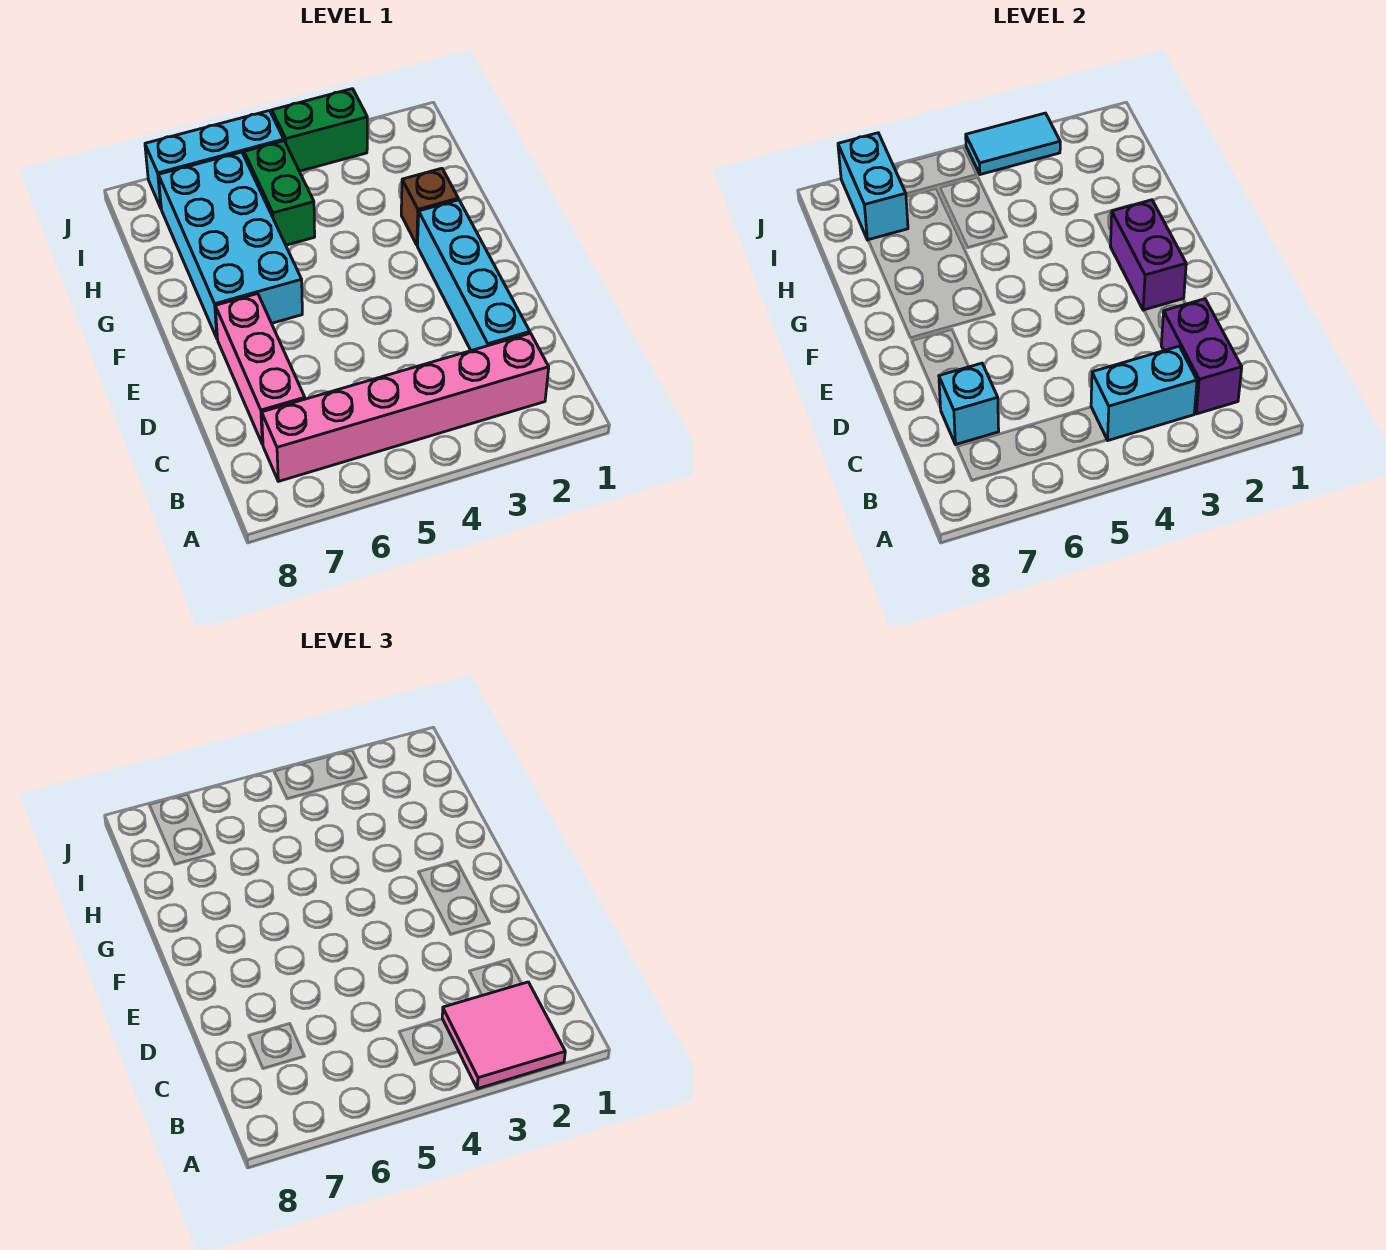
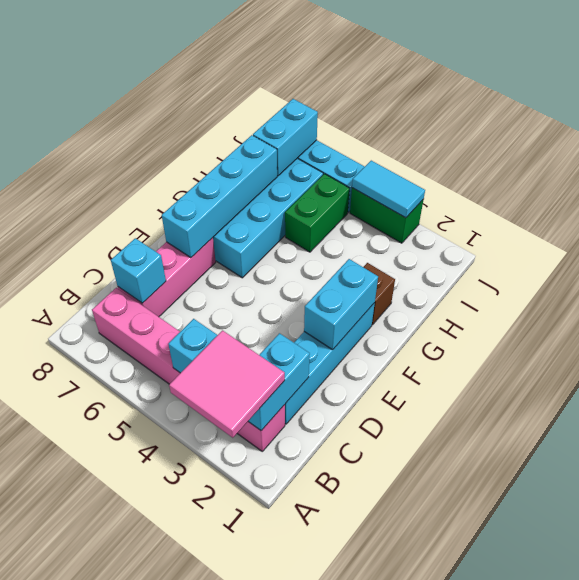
purple brick B2:C2 level 2 -> cyan brick B2:C2 level 2
purple brick E2:F2 level 2 -> cyan brick E2:F2 level 2
none -> cyan brick E7:H7 level 2

